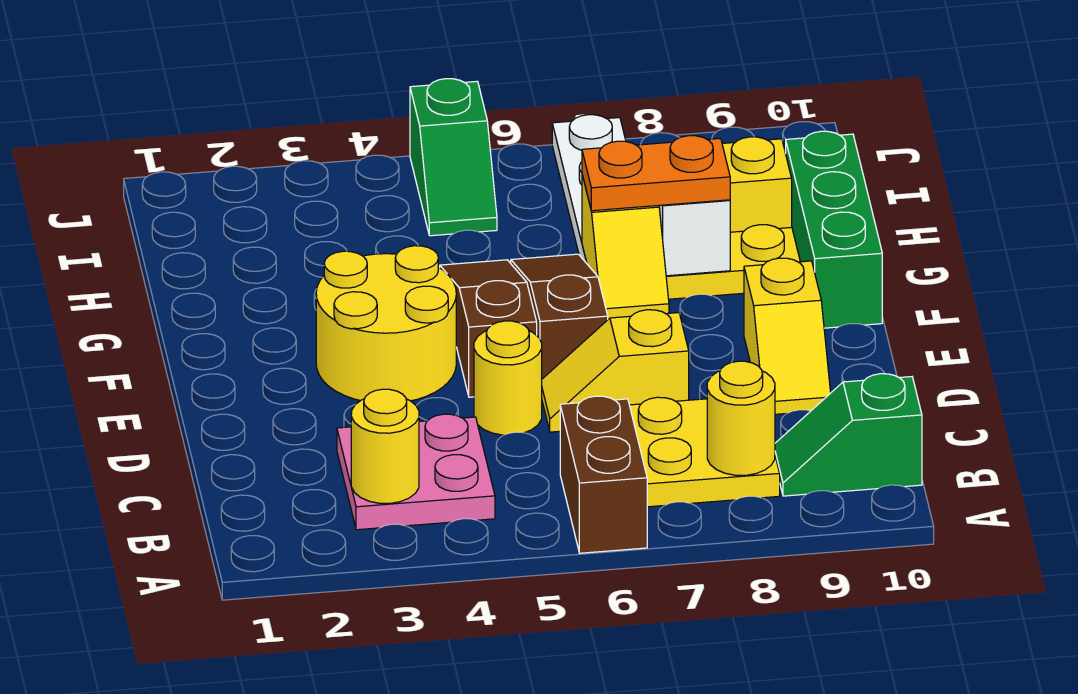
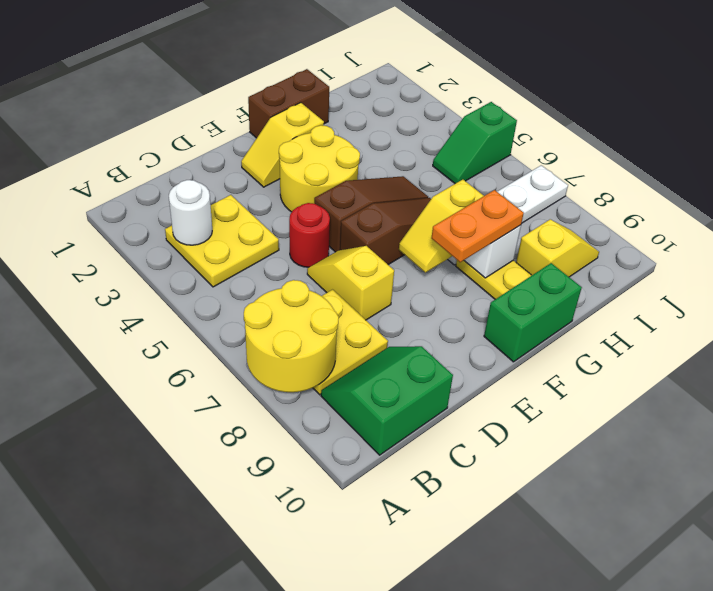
brown brick A6:B6 level 1 -> brown brick F1:G1 level 1
pink plate B3:C4 level 1 -> yellow plate B3:C4 level 1
yellow round brick B3 level 2 -> white round brick B3 level 2
yellow round brick B8 level 2 -> yellow round brick A7:B8 level 2
green slope B9:B10 level 1 top 10 -> green slope B9:C10 level 1 top 10
yellow round brick D5 level 1 -> red round brick D5 level 1
yellow slope D9:E9 level 1 top E -> yellow slope E2:F2 level 1 top F
green brick F10:H10 level 1 -> green brick F10:G10 level 1
orange plate G7:G8 level 3 -> orange plate F8:G8 level 3

